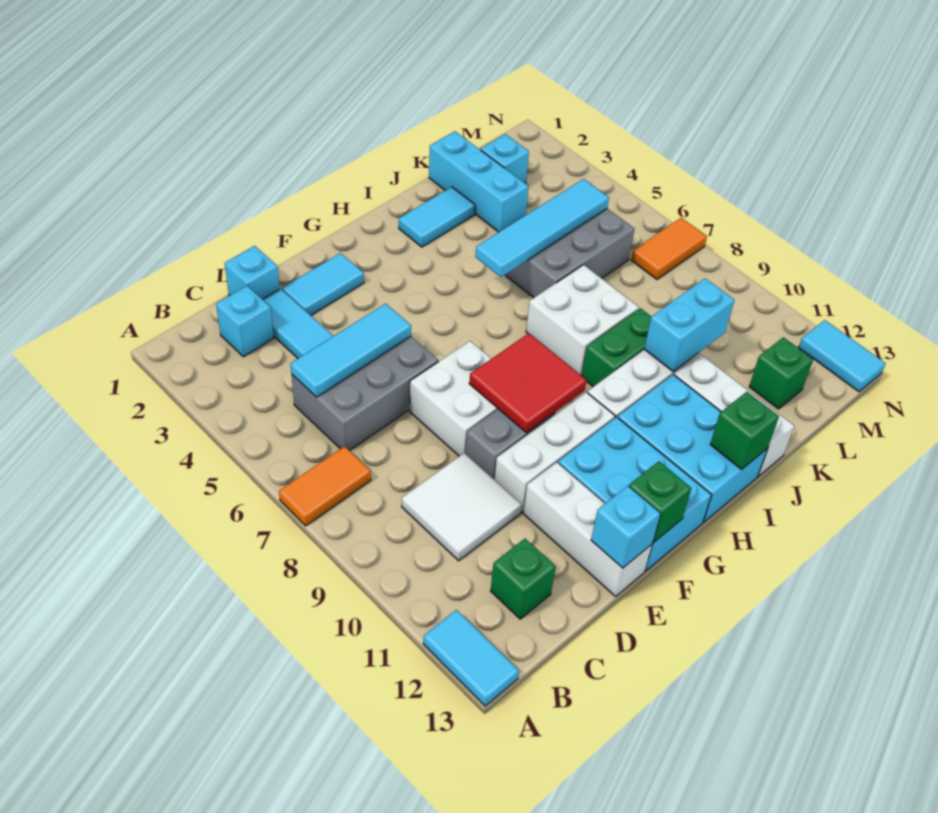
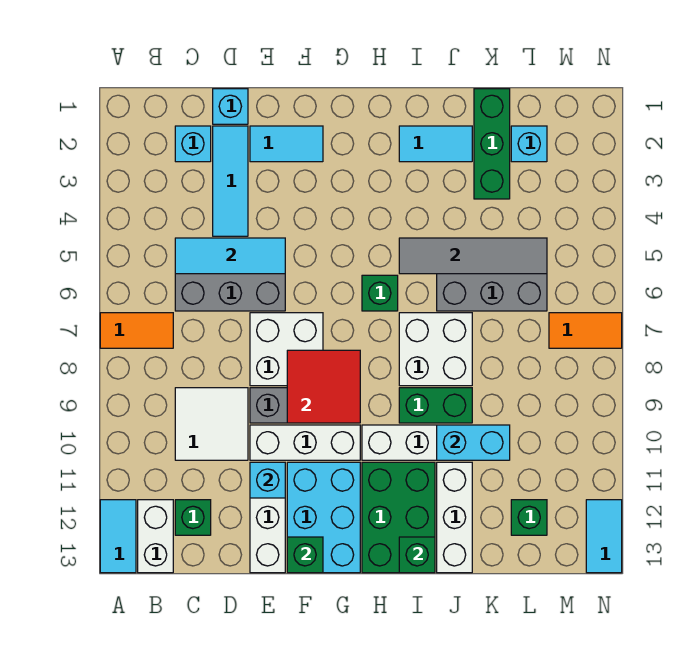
none -> white brick B12:B13 level 1
cyan brick E13 level 2 -> cyan brick E11 level 2
none -> green brick H6 level 1
cyan brick H11:I13 level 1 -> green brick H11:I13 level 1
cyan tile I5:L5 level 2 -> grey tile I5:L5 level 2
cyan brick K1:K3 level 1 -> green brick K1:K3 level 1

